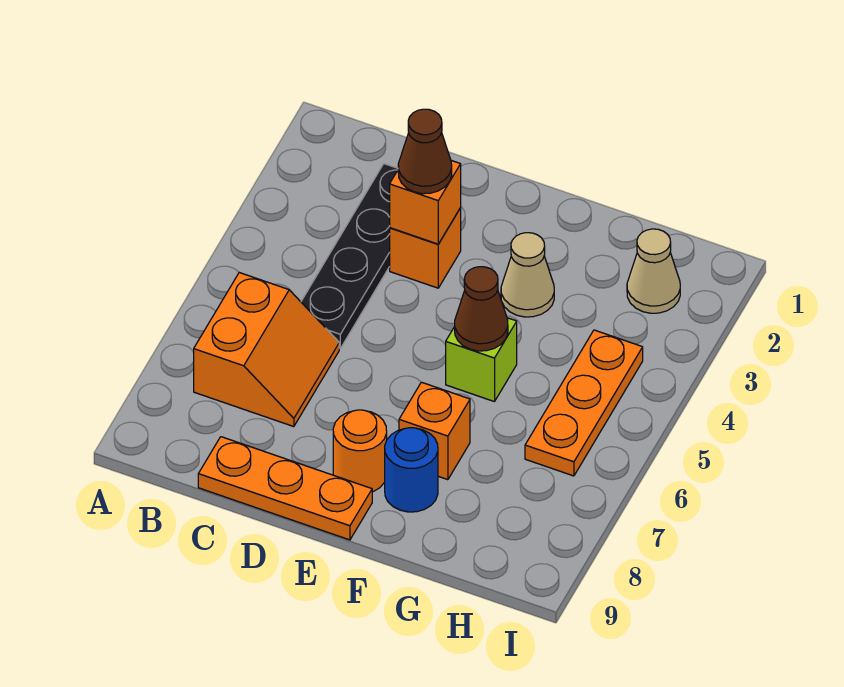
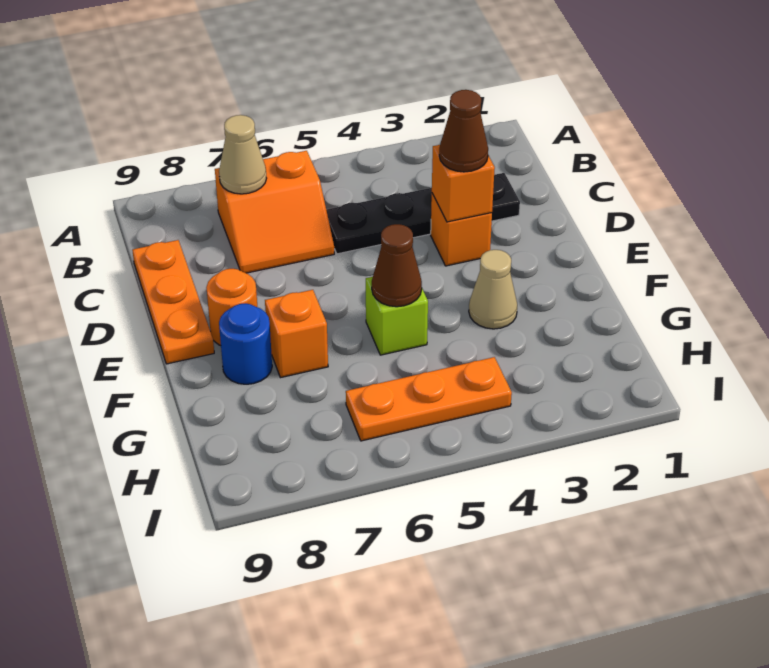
tan cone H2 level 1 -> tan cone B7 level 2

